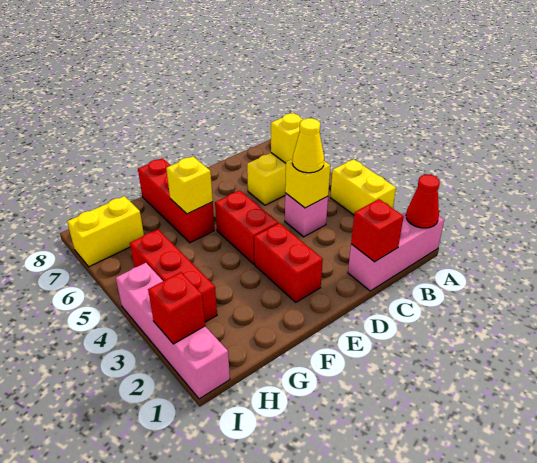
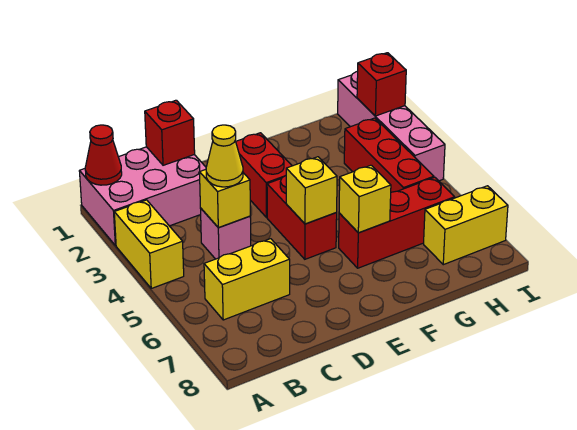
pink brick A1:C1 level 1 -> pink brick A1:C2 level 1
yellow brick B6 level 2 -> yellow brick E5 level 2
red brick F6:F8 level 1 -> red brick F6:H6 level 1

